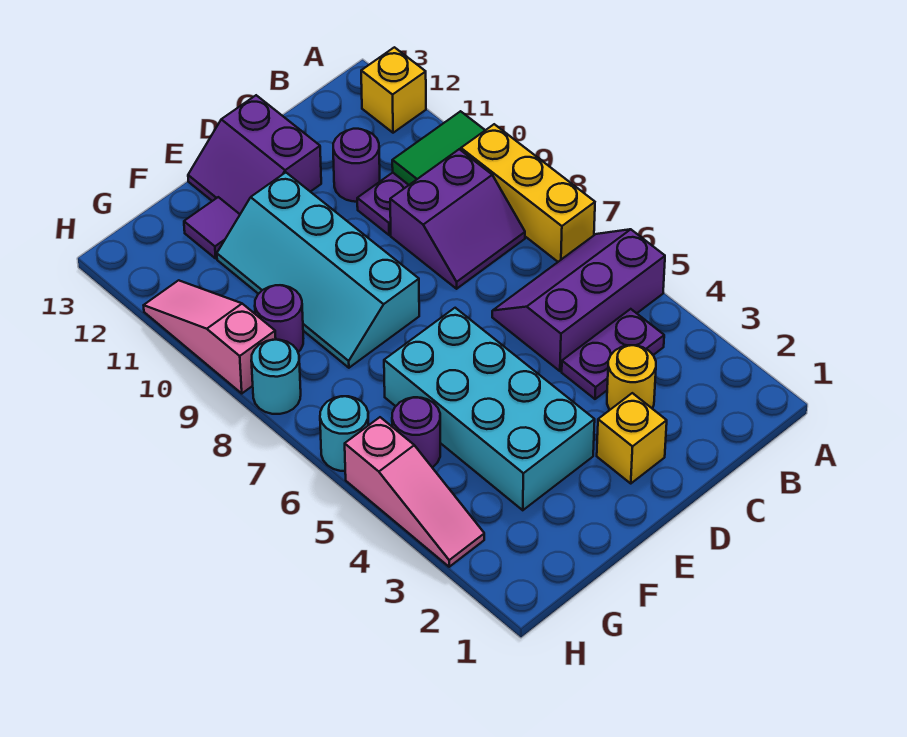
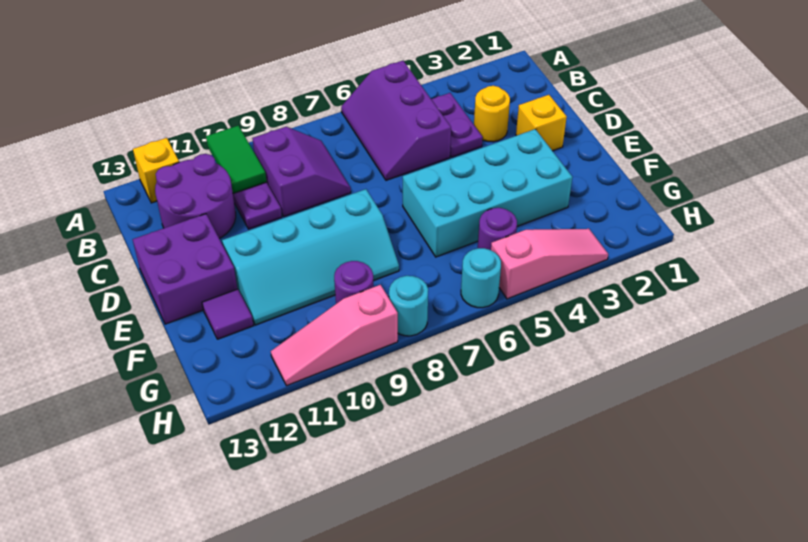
yellow brick A7:A9 level 1 -> none
purple round brick C11 level 1 -> purple round brick B11:C12 level 1
purple slope D12:E13 level 1 top D -> purple brick D12:E13 level 1

